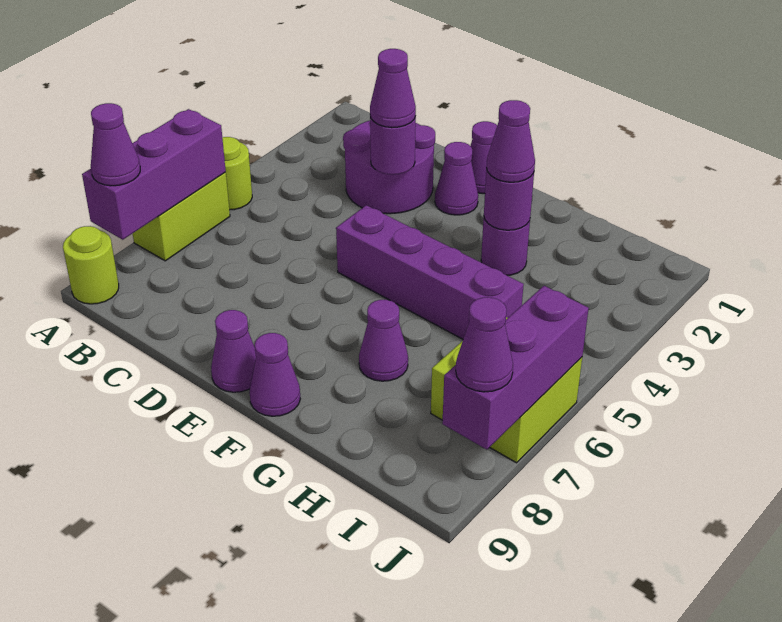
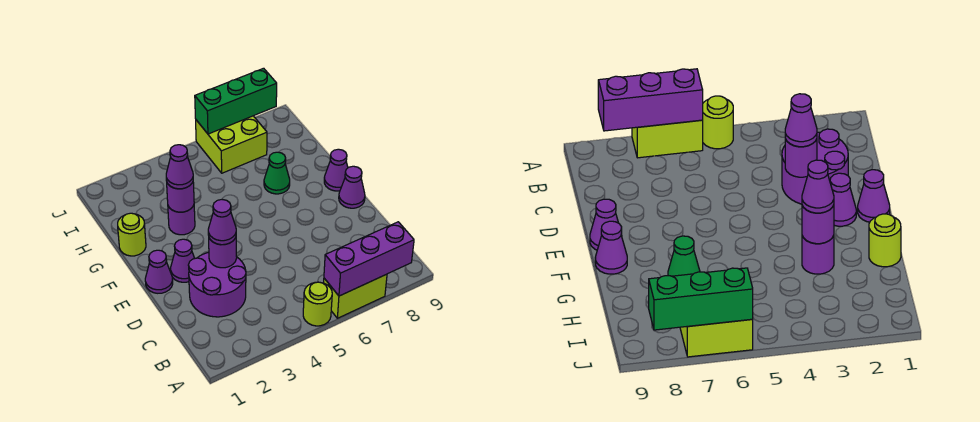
purple cone A8 level 3 -> none
lime round brick A9 level 1 -> lime round brick G1 level 1
purple brick E5:H5 level 1 -> none
purple cone G7 level 1 -> green cone G7 level 1
purple brick J6:J8 level 2 -> green brick J6:J8 level 2
purple cone J8 level 3 -> none

